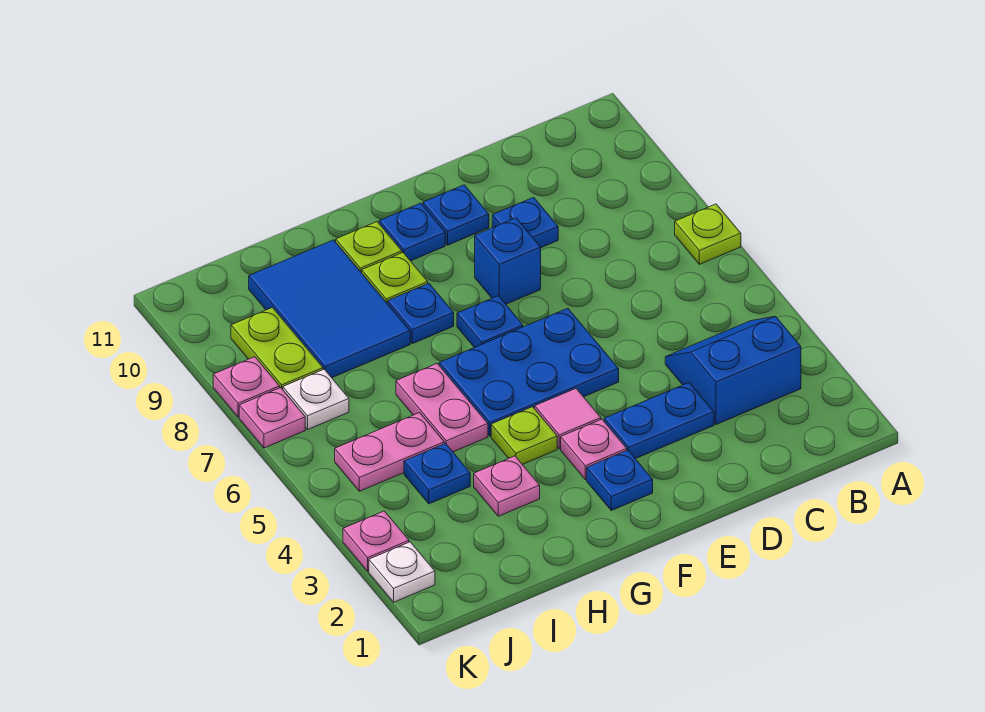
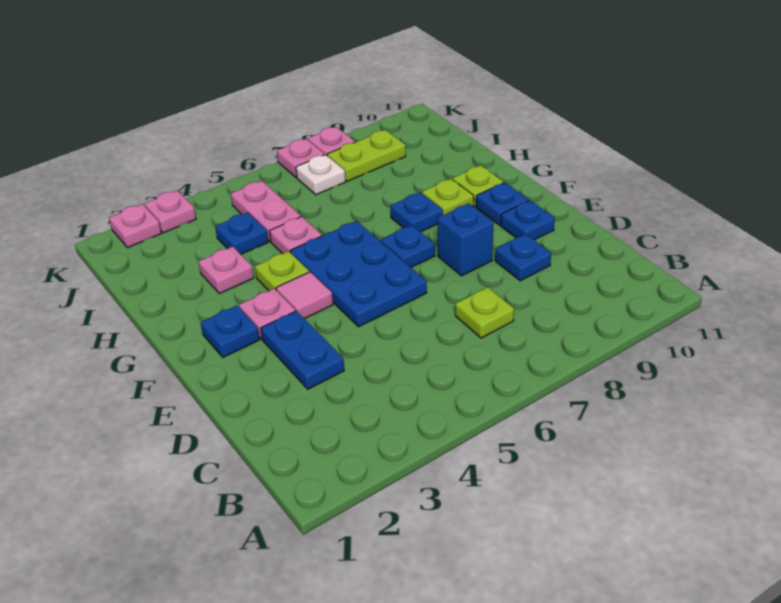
lime plate A7 level 1 -> lime plate C7 level 1
blue slope B3:C4 level 1 top 3 -> none
pink plate H5:H6 level 1 -> pink plate H5 level 1
blue tile H8:I10 level 1 -> none
white plate K2 level 1 -> pink plate K2 level 1

